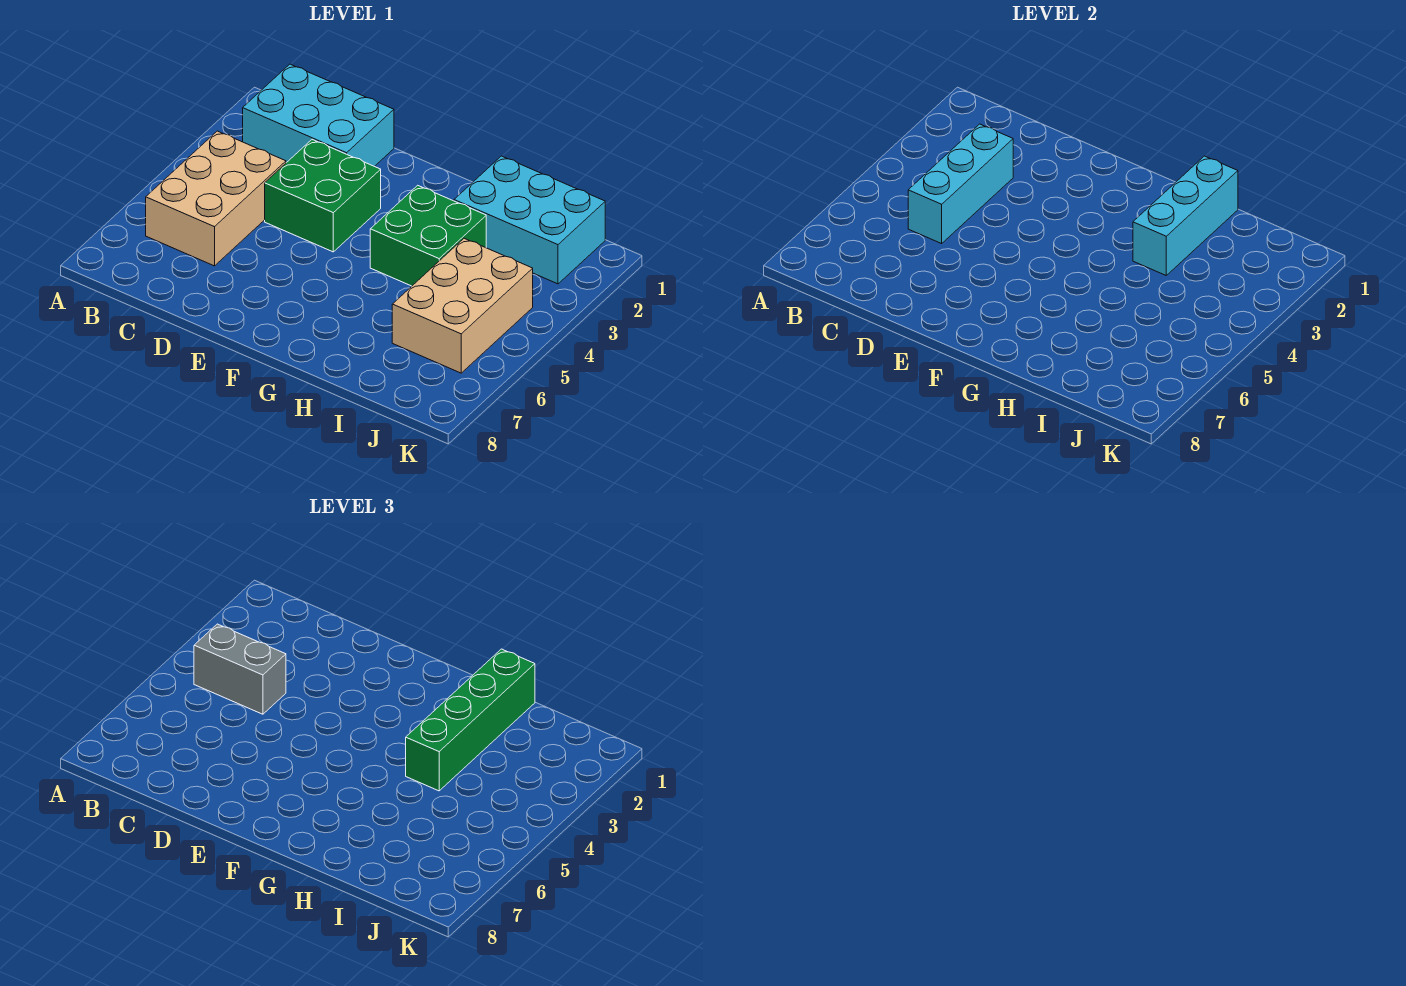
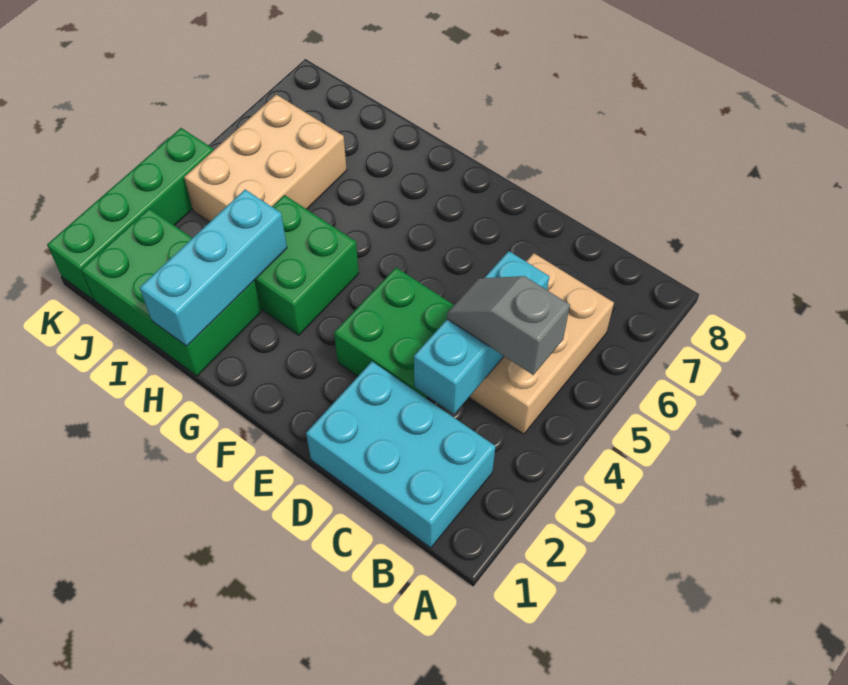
grey brick B4:C4 level 3 -> grey slope B4:C4 level 3 top B
cyan brick H1:J2 level 1 -> green brick H1:J2 level 1
green brick H1:H4 level 3 -> green brick K1:K4 level 1

